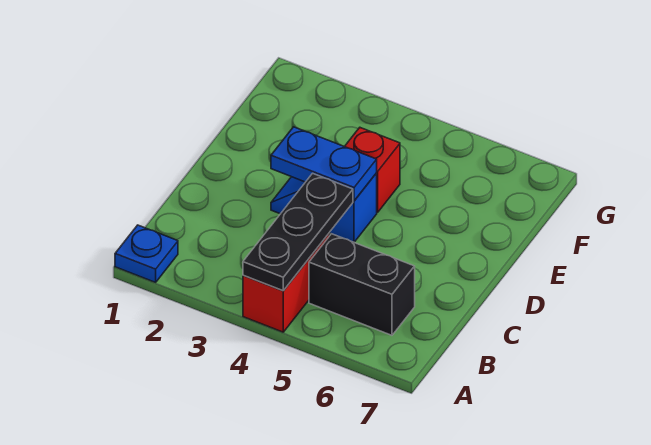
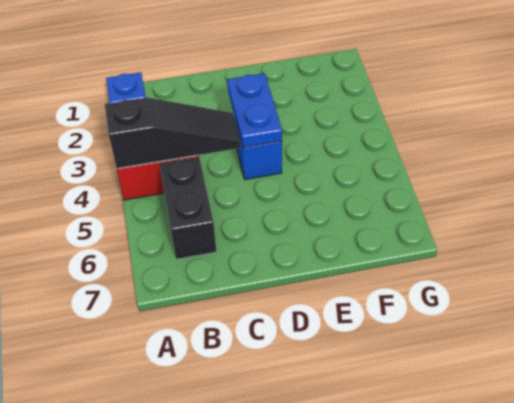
black plate A4:C4 level 2 -> black slope A4:C4 level 2 top A
red brick E4 level 1 -> none

